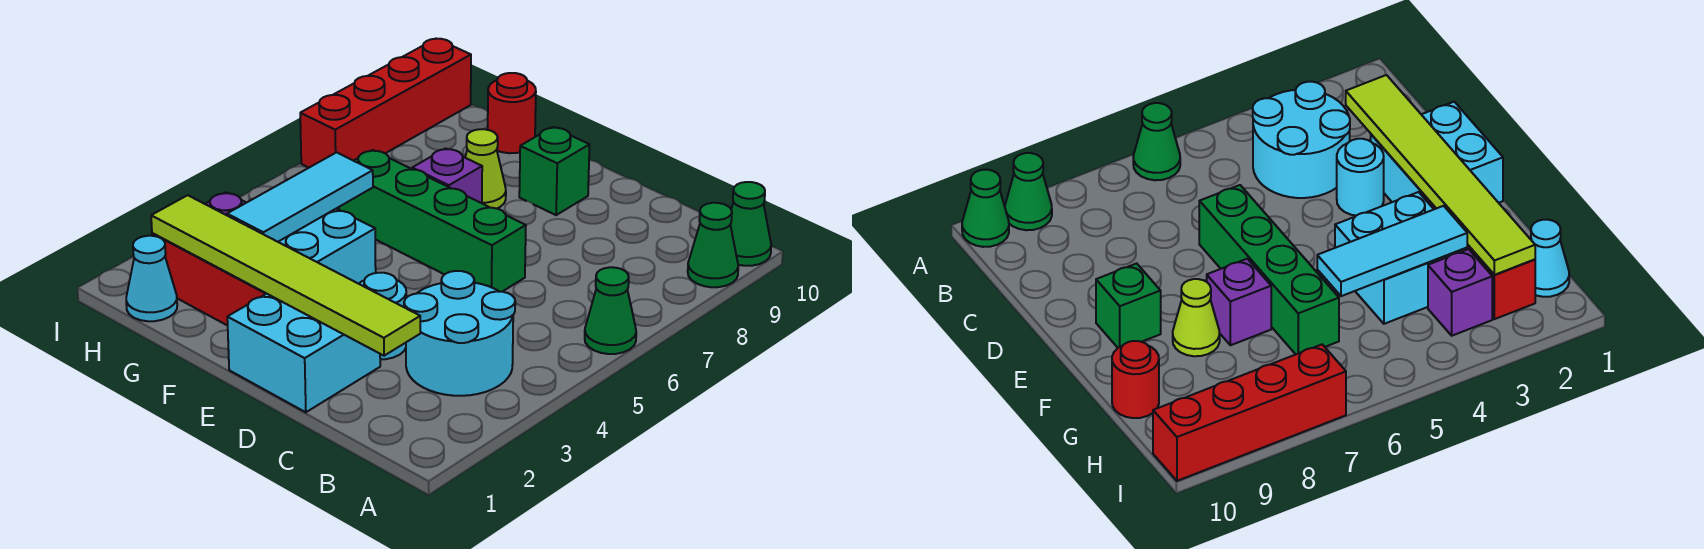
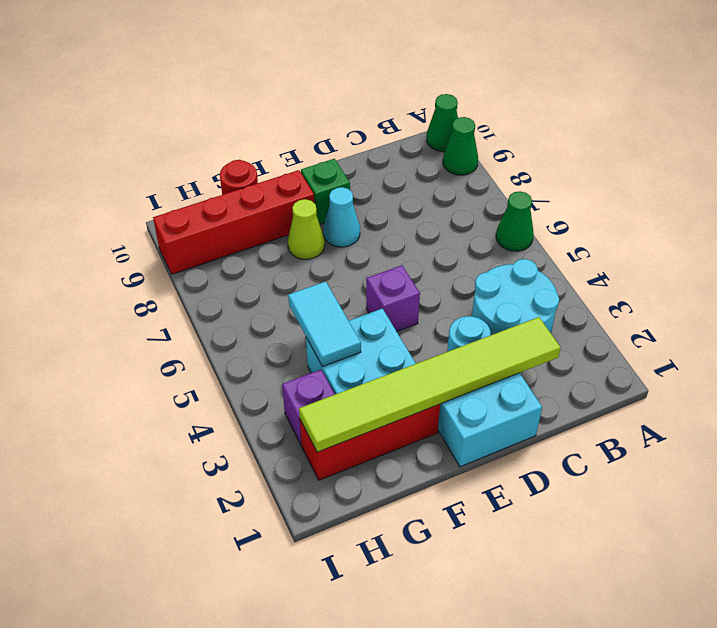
green brick D6:G6 level 1 -> none
purple brick F7 level 1 -> purple brick E5 level 1
cyan tile G3:G5 level 2 -> cyan tile G4:G5 level 2
cyan cone H1 level 1 -> cyan cone E8 level 1
red brick I7:I10 level 1 -> red brick F9:I9 level 1

